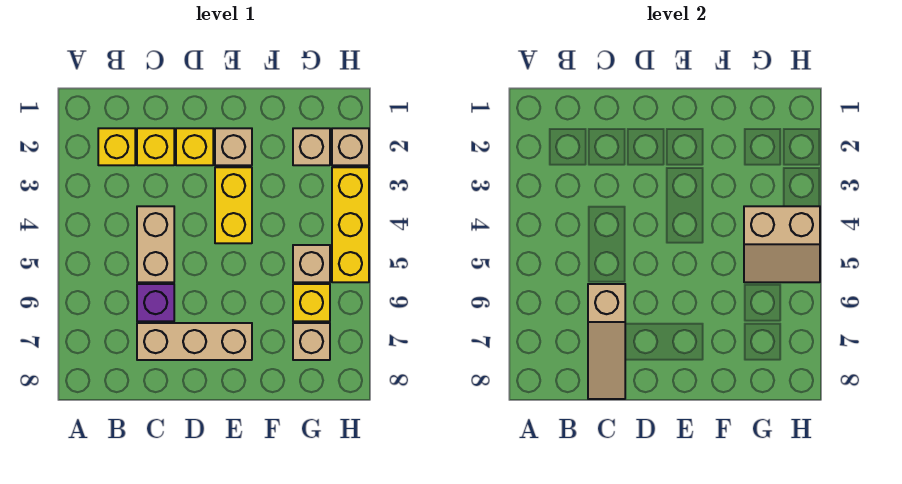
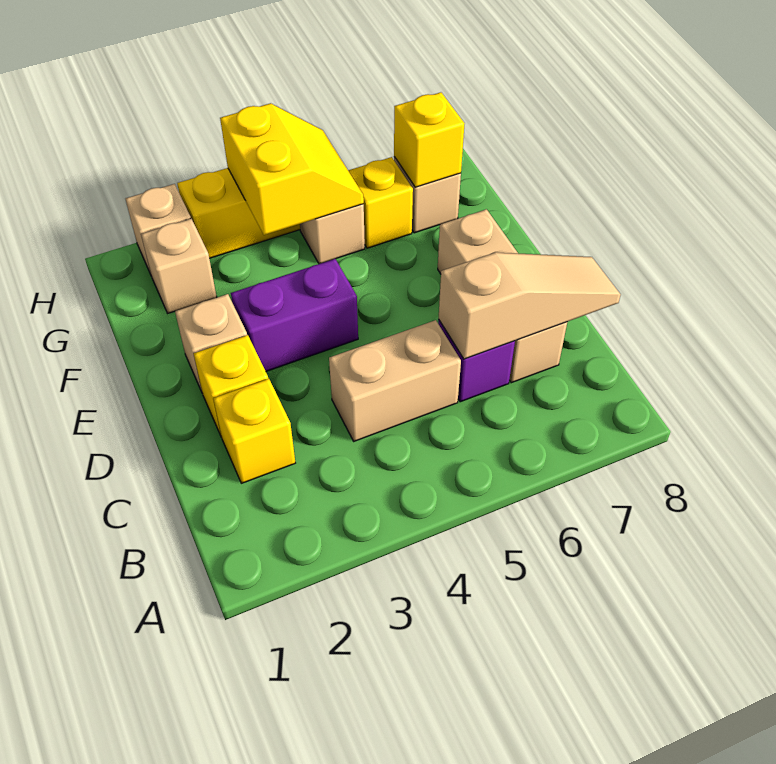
yellow brick B2 level 1 -> yellow brick G7 level 2
yellow brick E3:E4 level 1 -> purple brick E3:E4 level 1
tan slope G4:H5 level 2 top 4 -> yellow slope G4:H5 level 2 top 4

